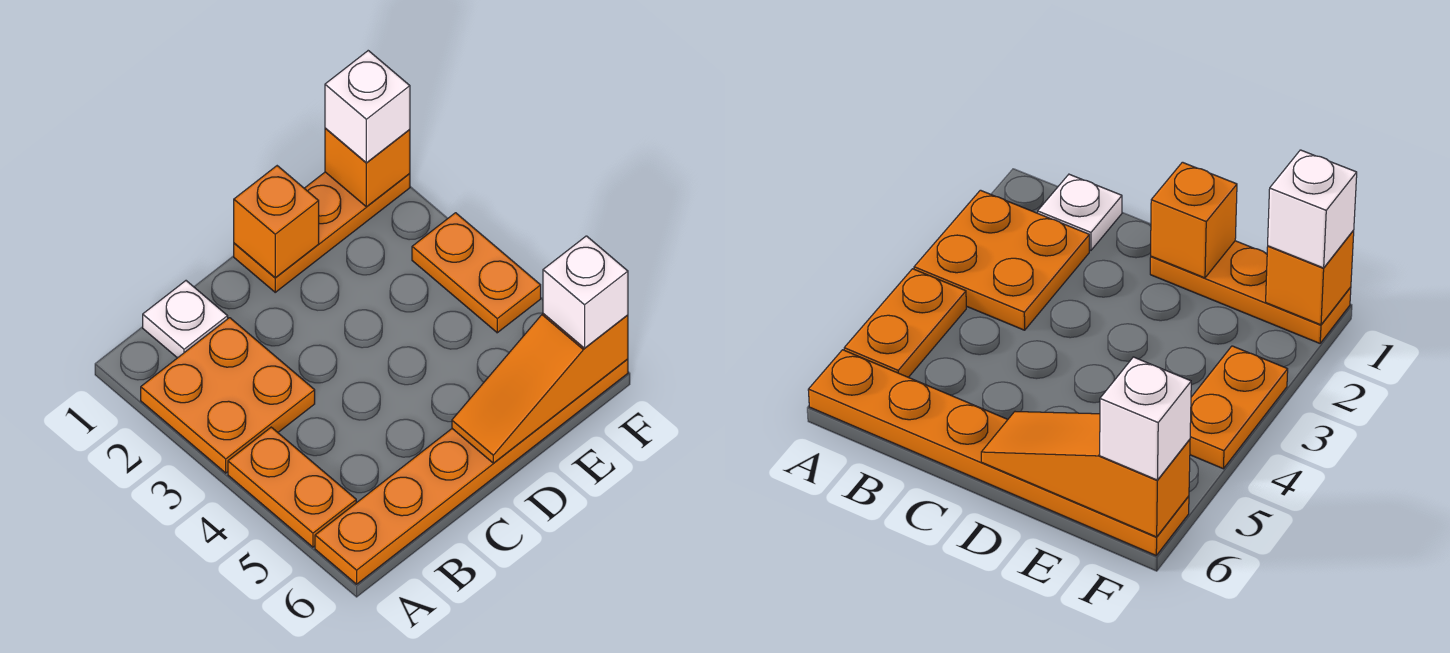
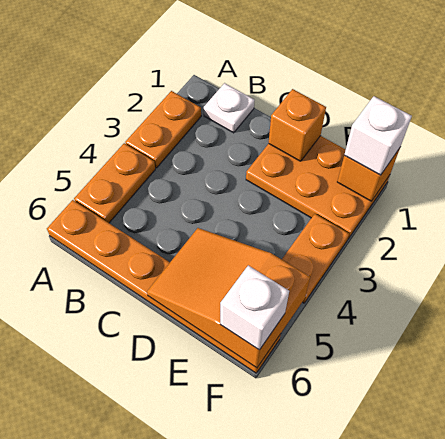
orange plate A2:B3 level 1 -> orange plate A2:A3 level 1
orange plate D1:F1 level 1 -> orange plate D1:F2 level 1
orange slope D6:F6 level 2 top F -> orange slope D5:F6 level 2 top F

